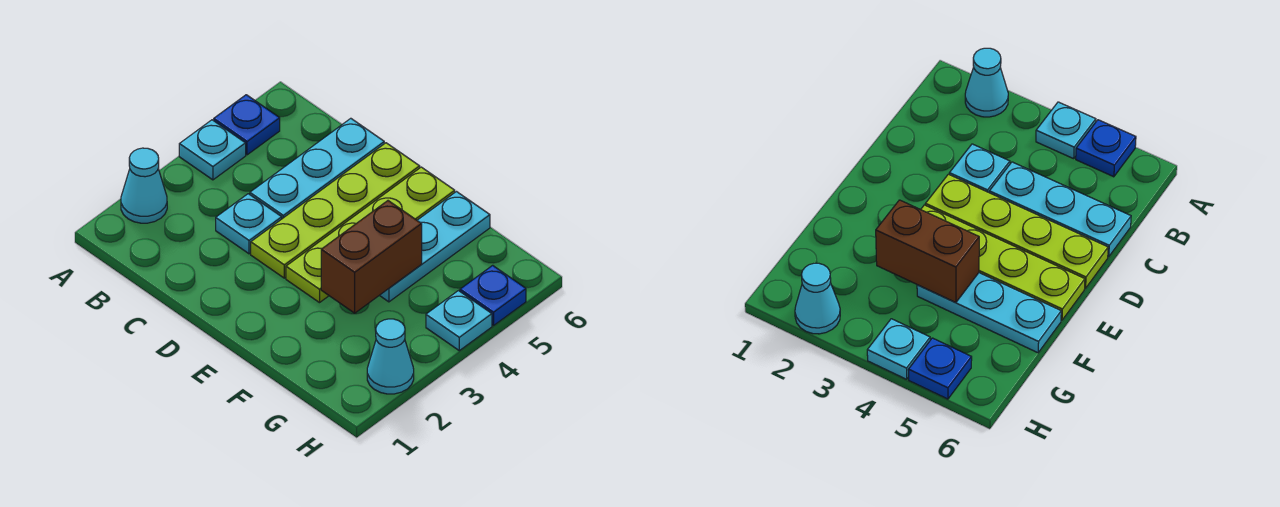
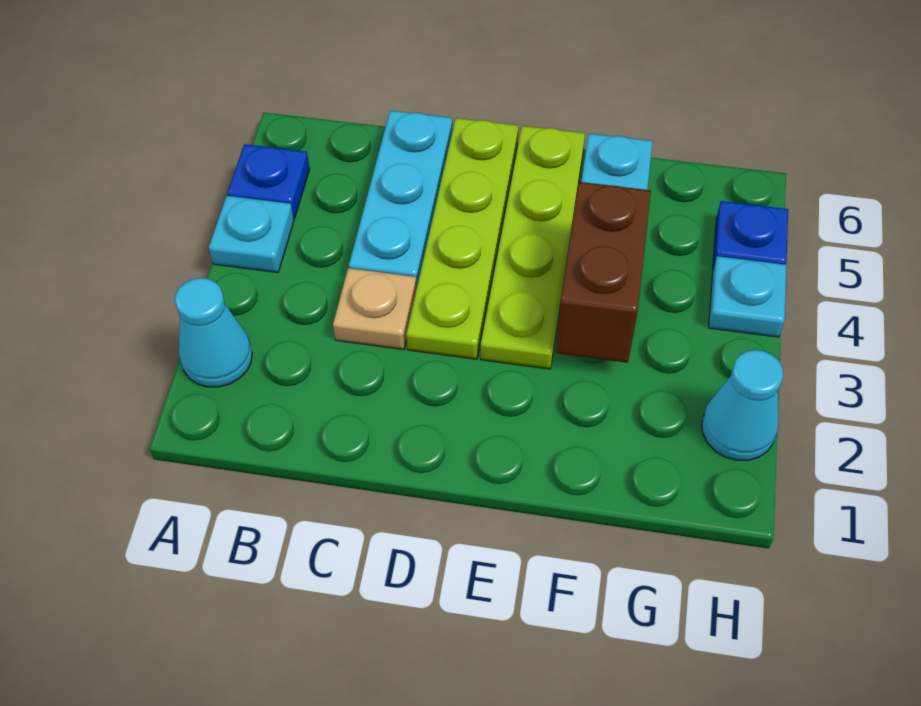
cyan plate C3 level 1 -> tan plate C3 level 1

